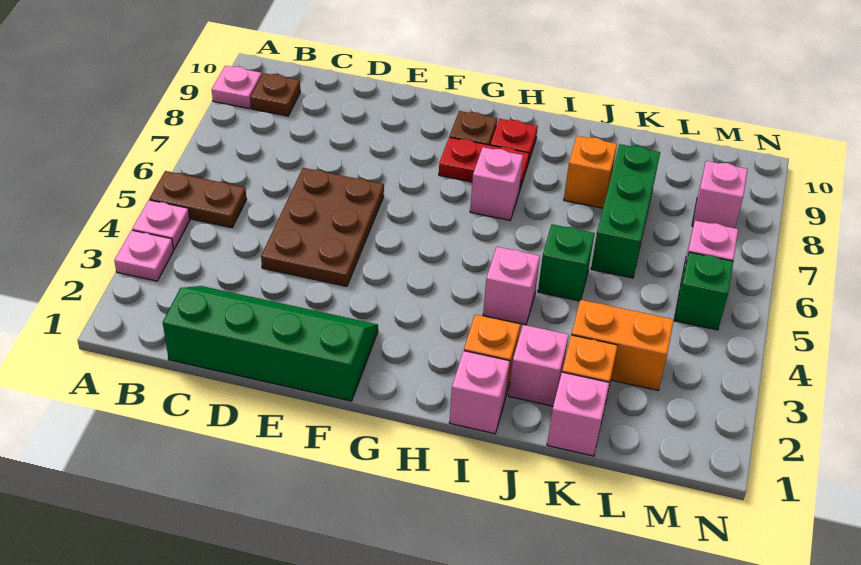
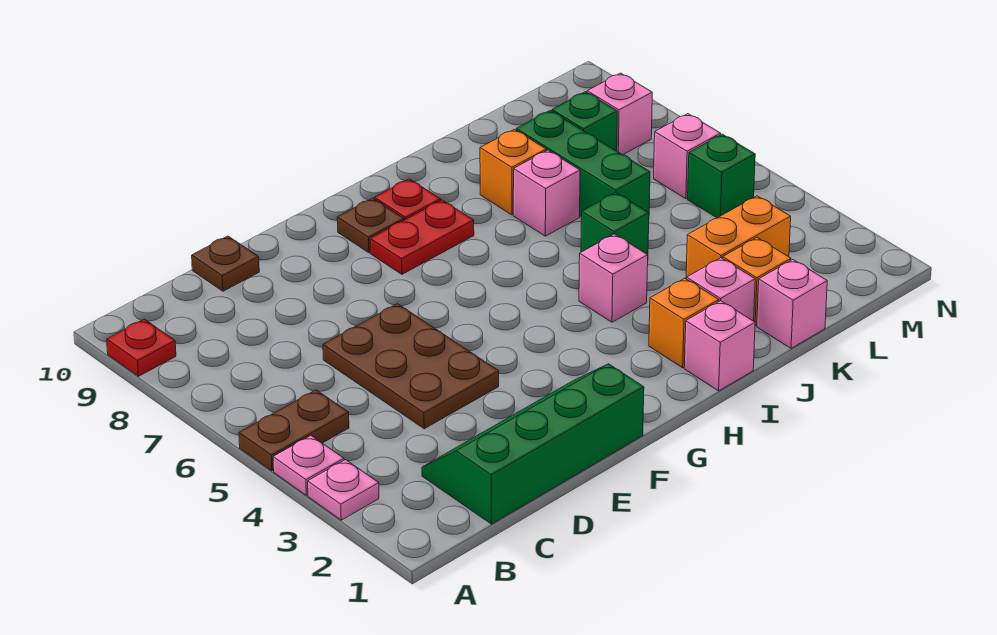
pink plate A9 level 1 -> red plate A9 level 1
brown plate B9 level 1 -> brown plate D10 level 1
pink brick H7 level 1 -> pink brick J7 level 1
none -> green brick L8 level 1

